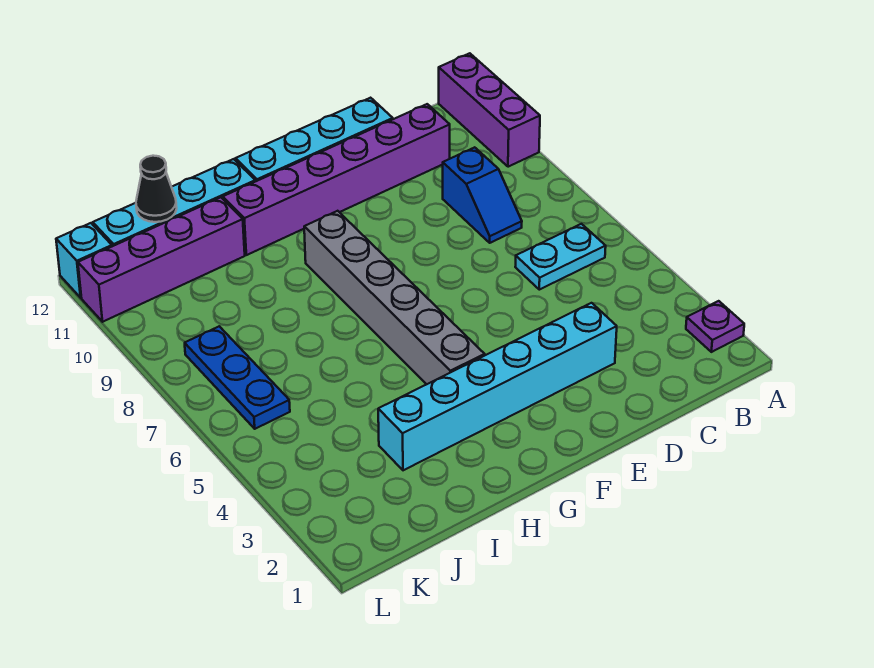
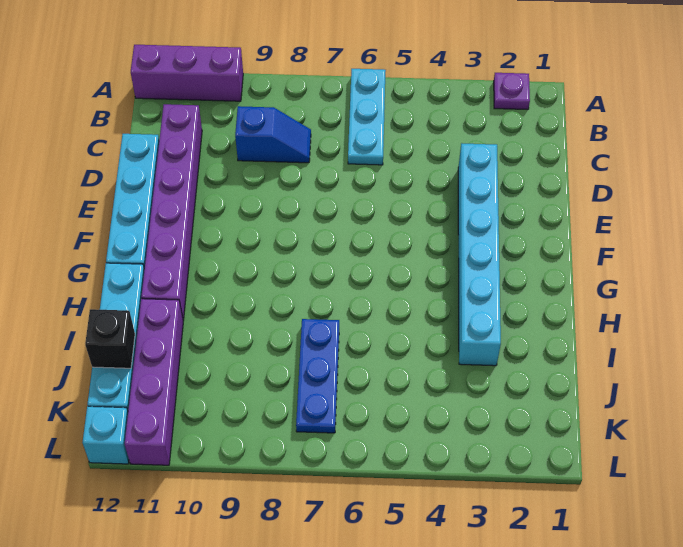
cyan plate B6:C6 level 1 -> cyan plate A6:C6 level 1
grey brick G4:G9 level 1 -> none
black cone J12 level 2 -> black brick J12 level 2
blue plate K6:K8 level 1 -> blue plate I7:K7 level 1

